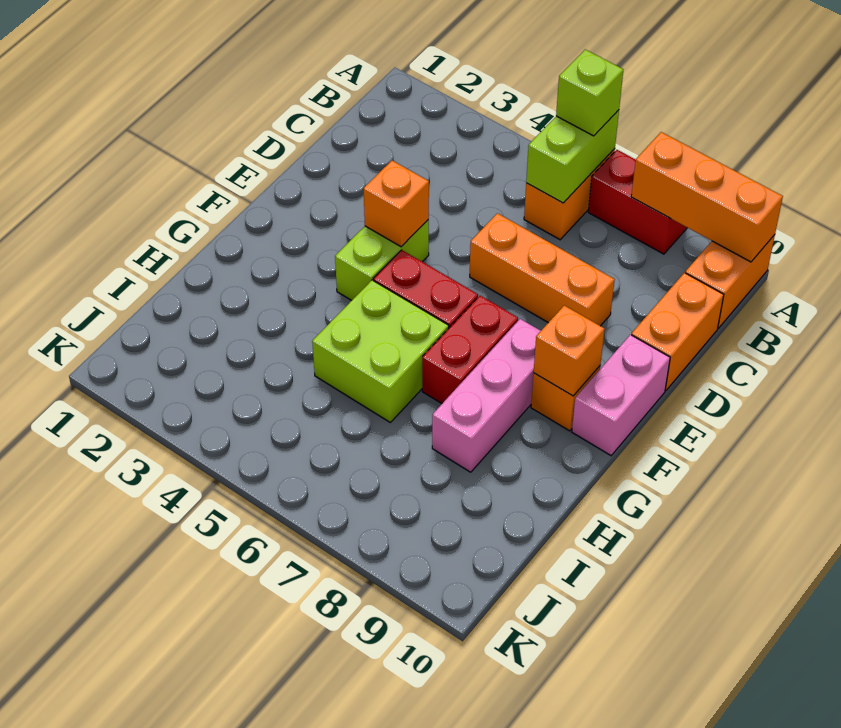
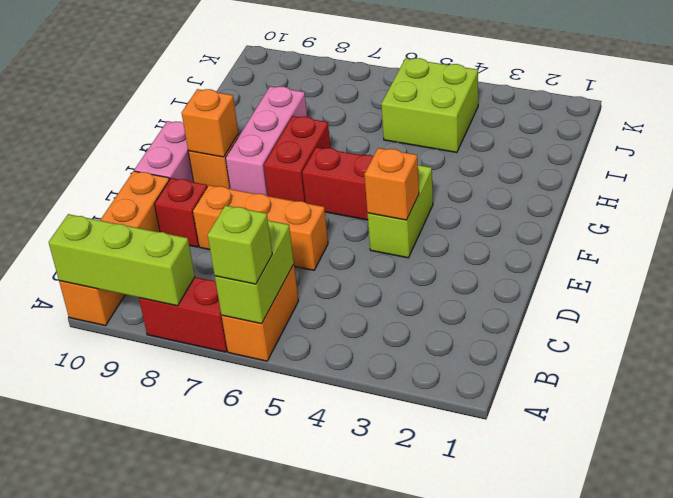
orange brick A8:A10 level 2 -> lime brick A8:A10 level 2
none -> red brick D9 level 1
lime brick G5:H6 level 1 -> lime brick I4:J5 level 1

